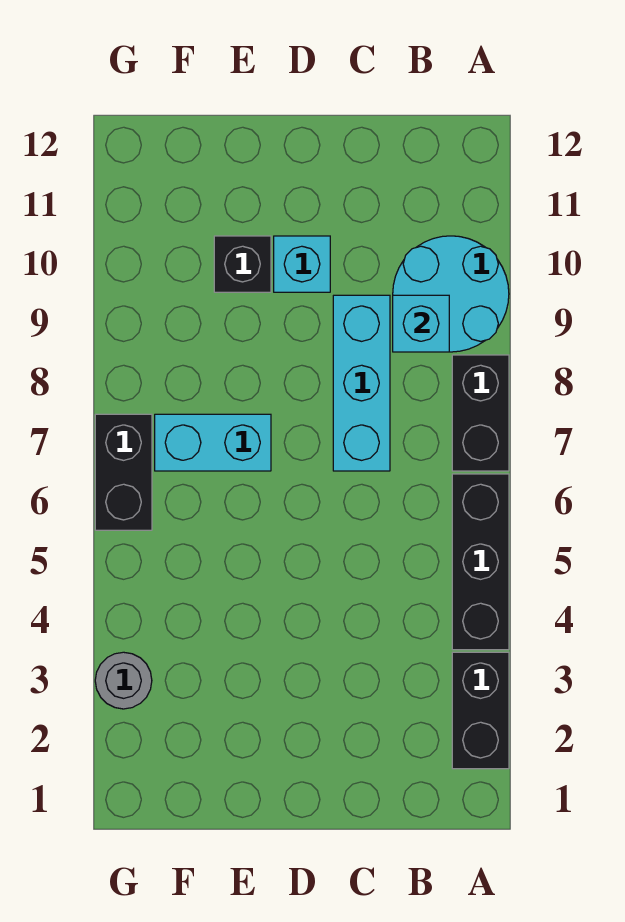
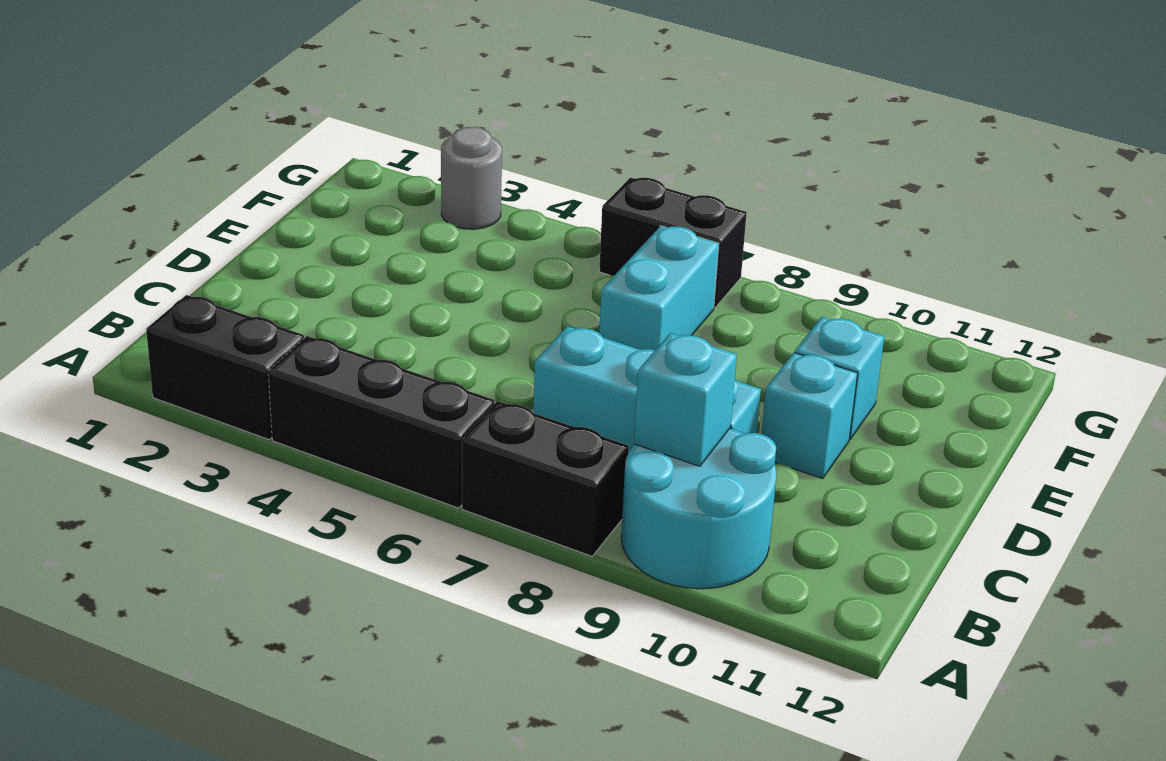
black brick E10 level 1 -> cyan brick E10 level 1

